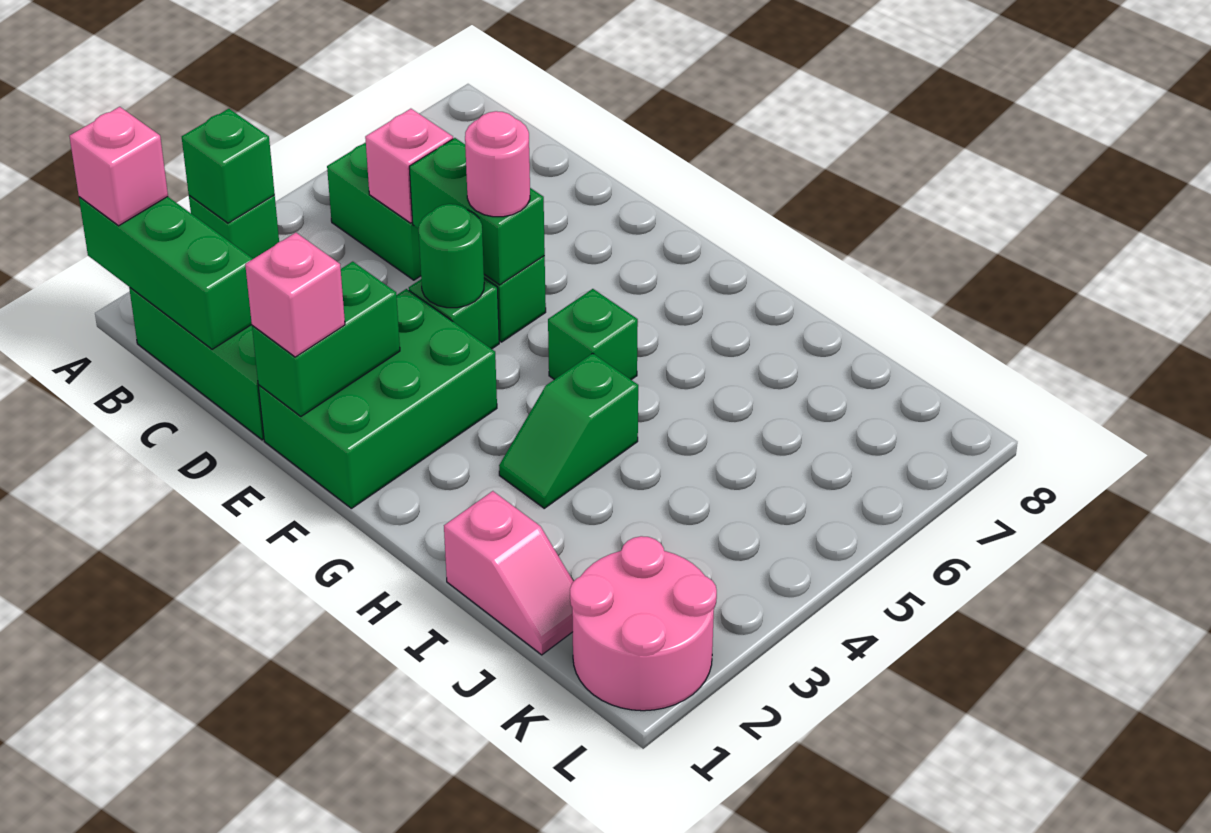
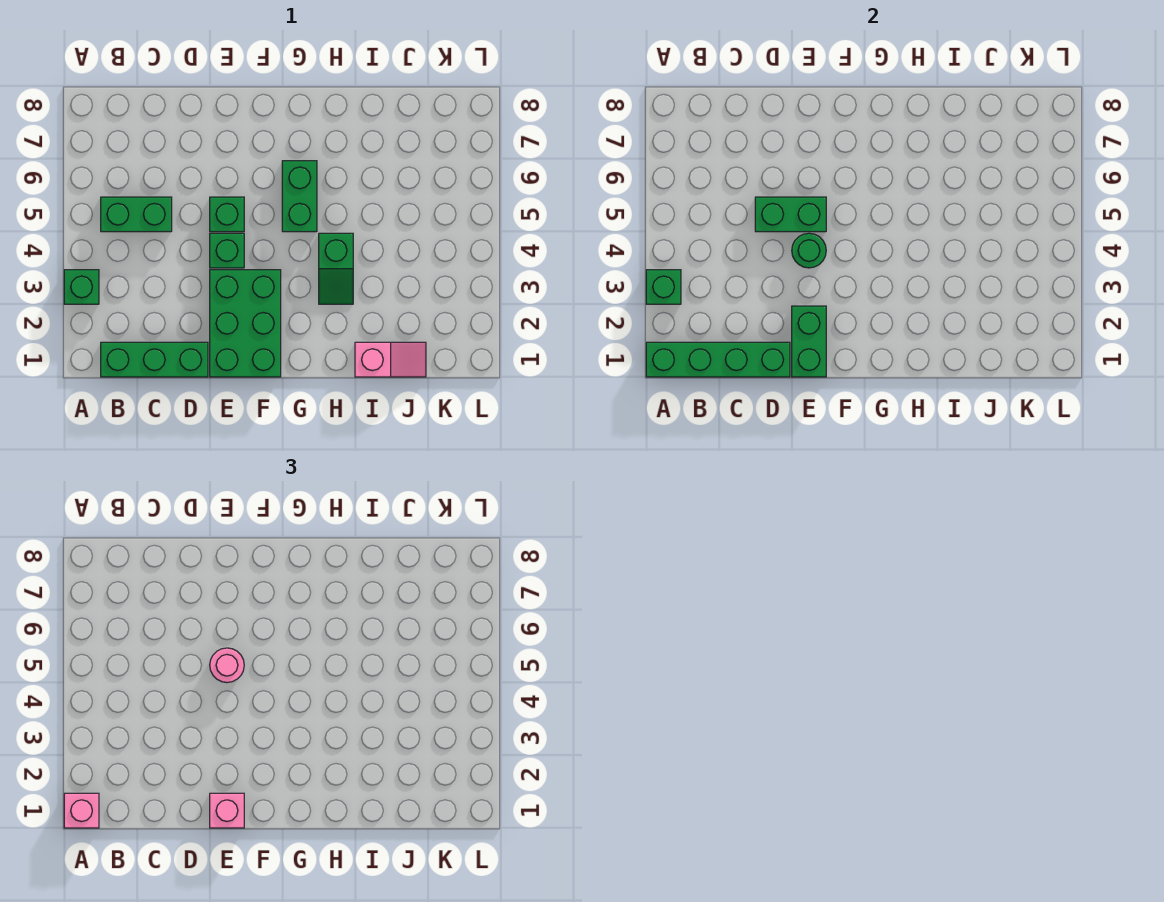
green brick A1:C1 level 2 -> green brick A1:D1 level 2
pink brick C5 level 2 -> none
green brick G5 level 1 -> green brick G5:G6 level 1
pink round brick K1:L2 level 1 -> none

